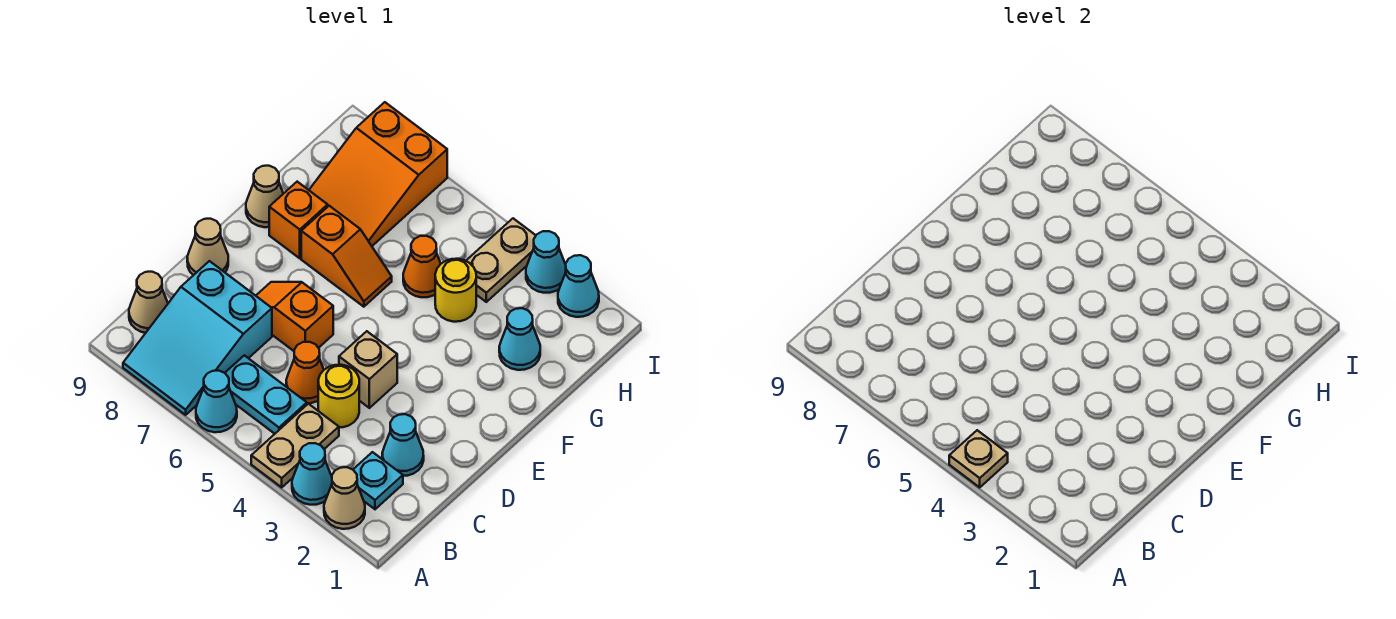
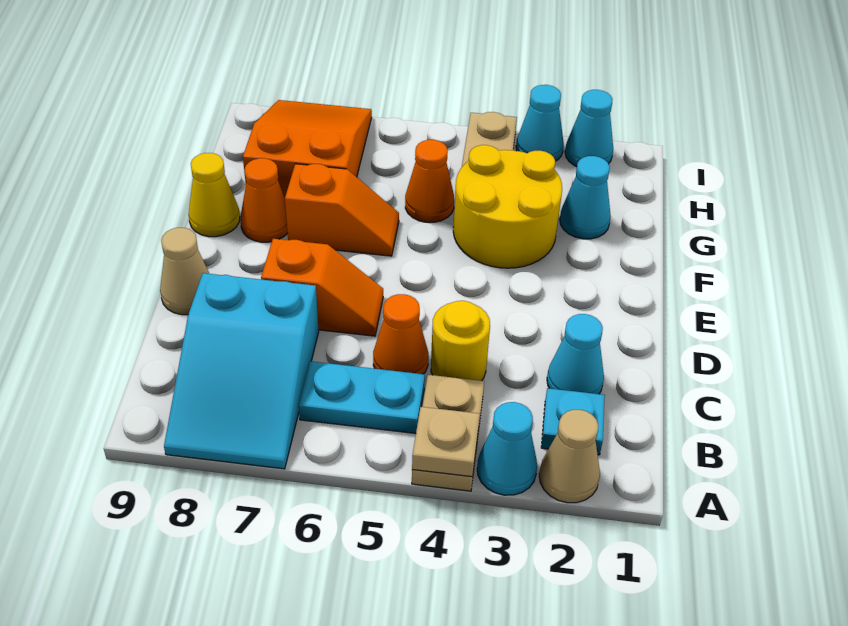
cyan cone A6 level 1 -> none
tan cone B9 level 1 -> none
tan brick D4 level 1 -> none
orange slope D6:D7 level 1 top 6 -> orange slope D6:D7 level 1 top 7
orange brick F8 level 1 -> orange cone F8 level 1
tan cone F9 level 1 -> yellow cone F9 level 1
yellow round brick G4 level 1 -> yellow round brick F3:G4 level 1
orange slope G7:I8 level 1 top I -> orange slope G7:I8 level 1 top G

